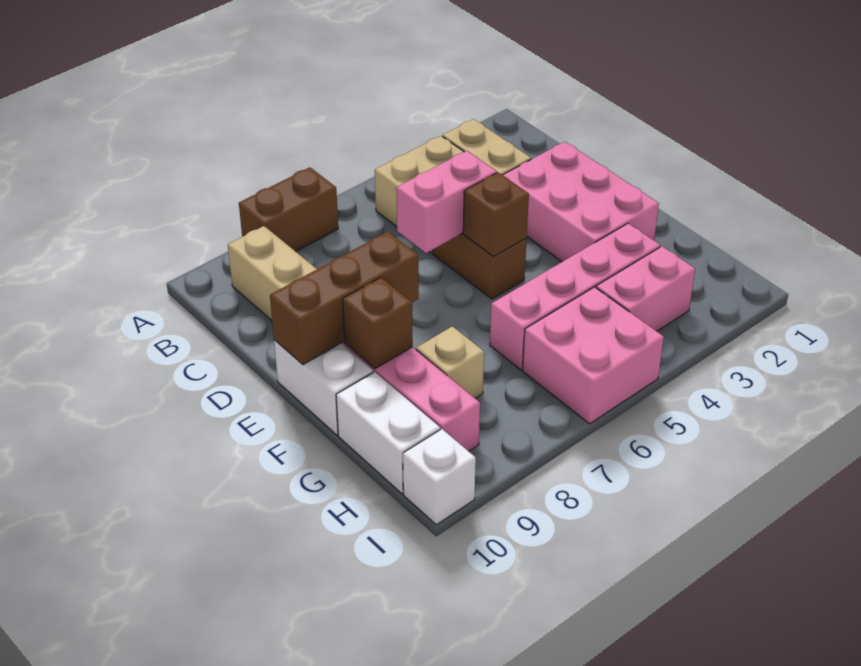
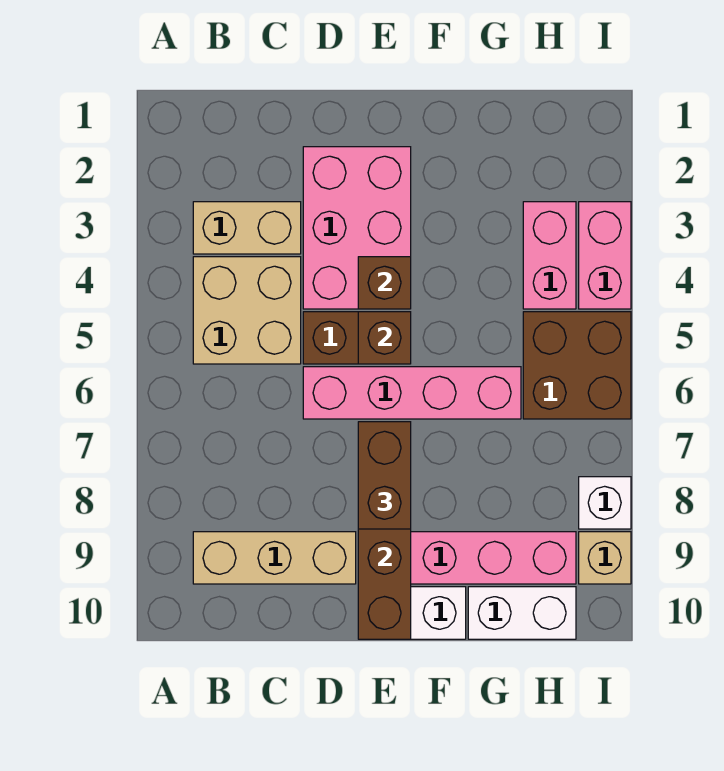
brown brick A7:A8 level 1 -> brown brick E7:E8 level 3
pink brick D2:F3 level 1 -> pink brick D2:E4 level 1
pink brick D5:D6 level 2 -> pink brick I3:I4 level 1
brown brick F9 level 2 -> brown brick E4 level 2
pink brick G3:G6 level 1 -> pink brick D6:G6 level 1
tan brick G8 level 1 -> tan brick I9 level 1
pink brick H5:I6 level 1 -> brown brick H5:I6 level 1
white brick I10 level 1 -> white brick I8 level 1

